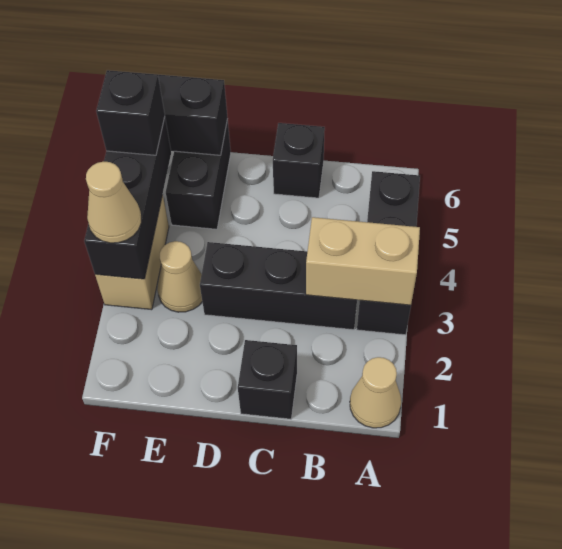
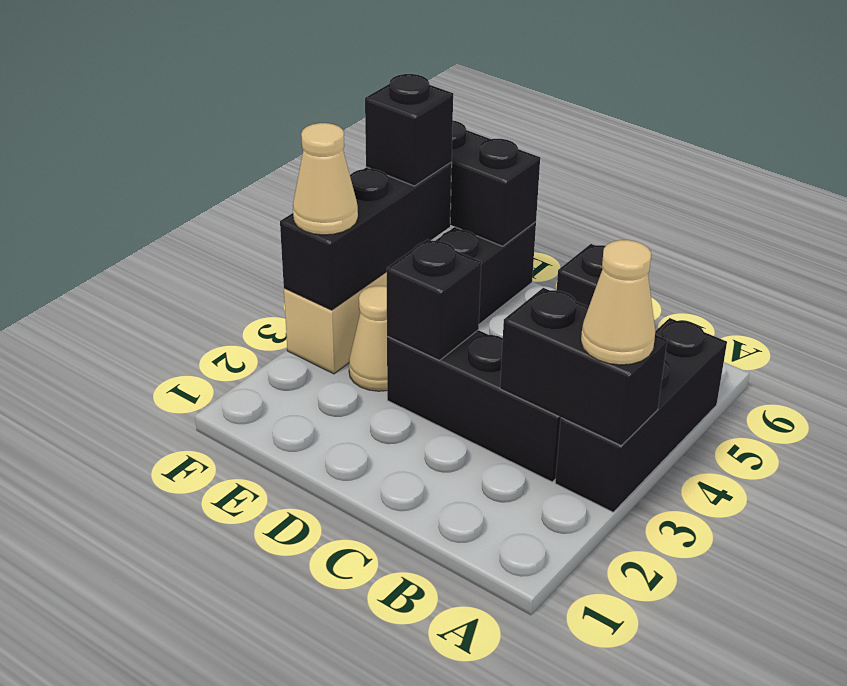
tan cone A1 level 1 -> tan cone A3 level 3
tan brick A3:B3 level 2 -> black brick A3:B3 level 2
black brick C1 level 1 -> black brick D3 level 2

